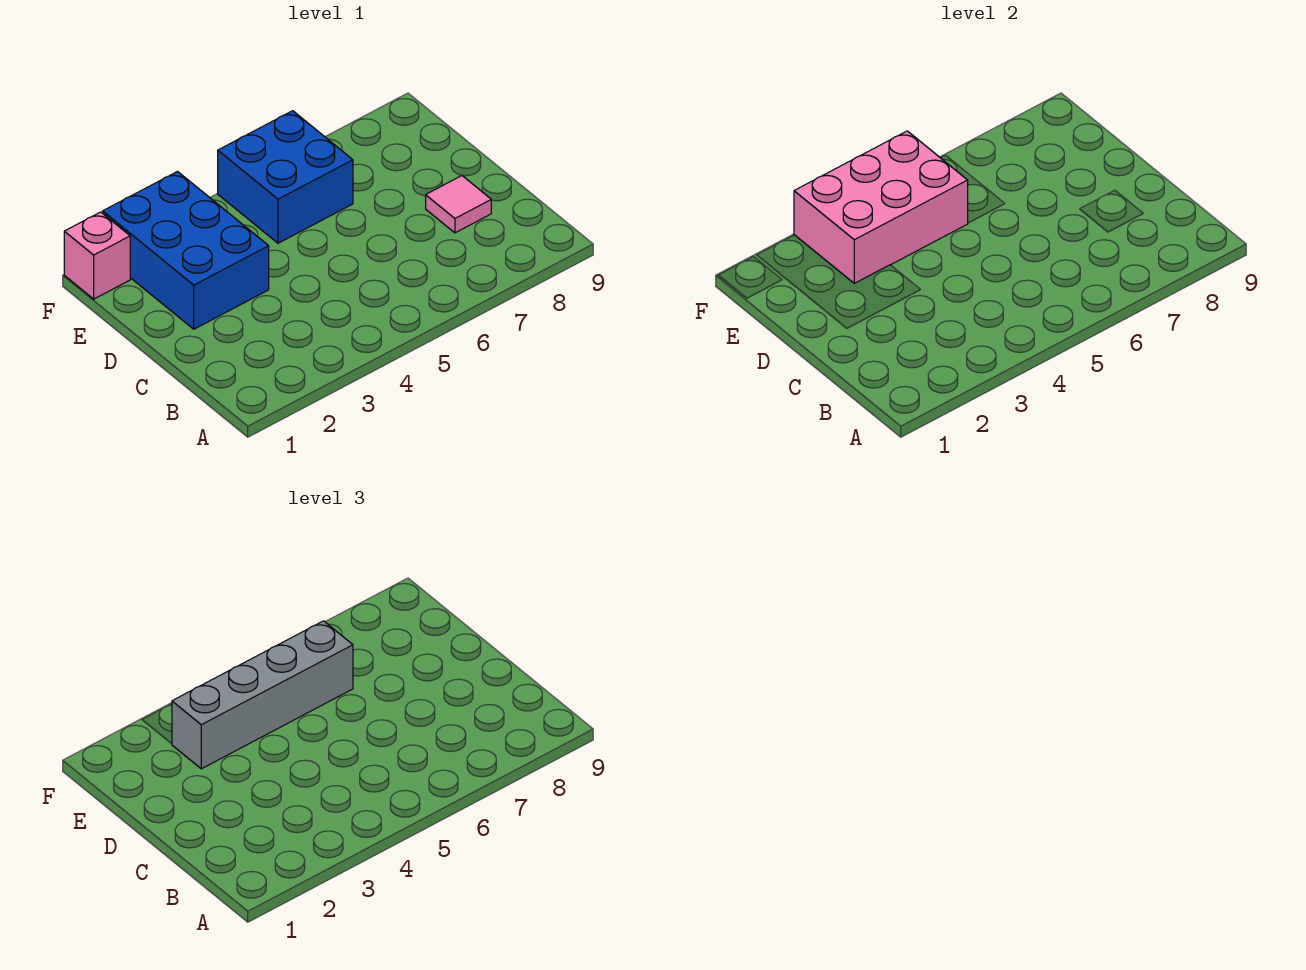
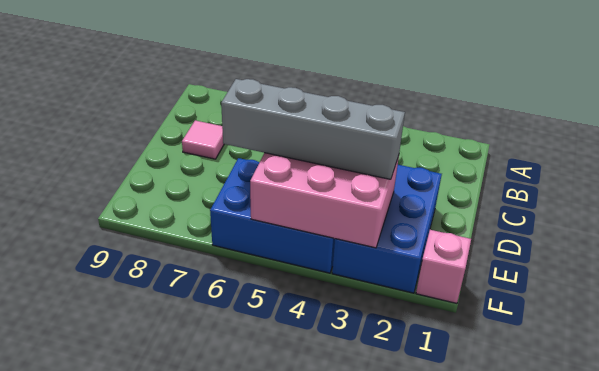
blue brick E5:F6 level 1 -> blue brick E4:F6 level 1

